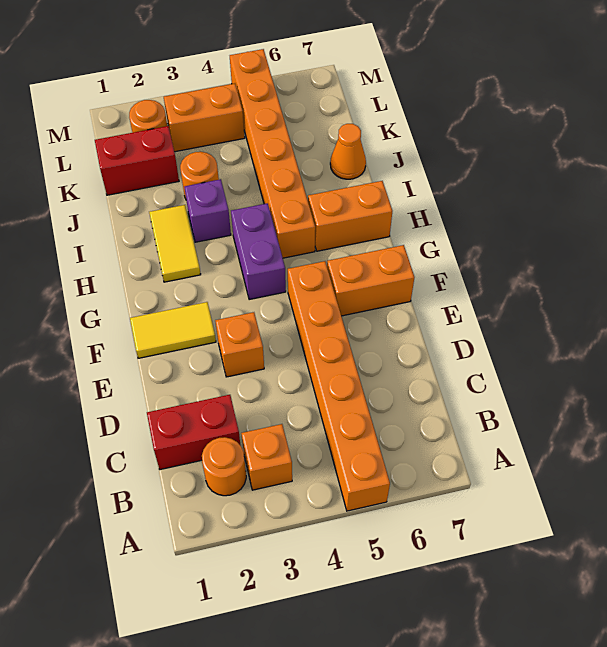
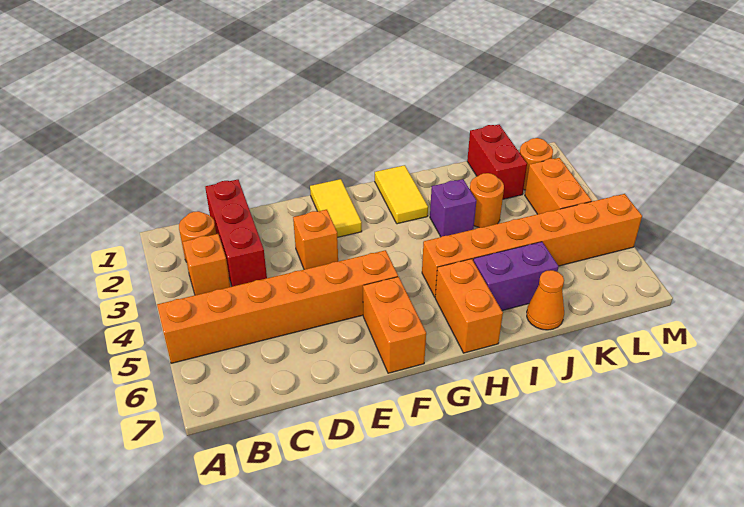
red brick C1:C2 level 1 -> red brick C1:C3 level 1
purple brick G4:H4 level 1 -> purple brick I6:J6 level 1
yellow tile H2:I2 level 1 -> yellow tile H1:H2 level 1

